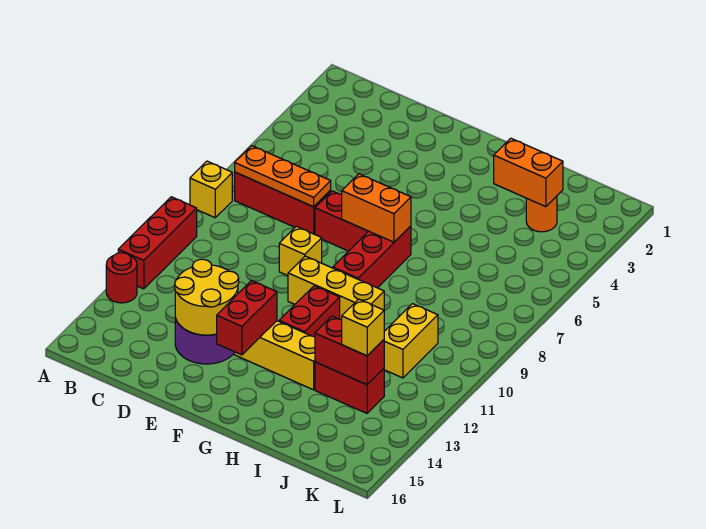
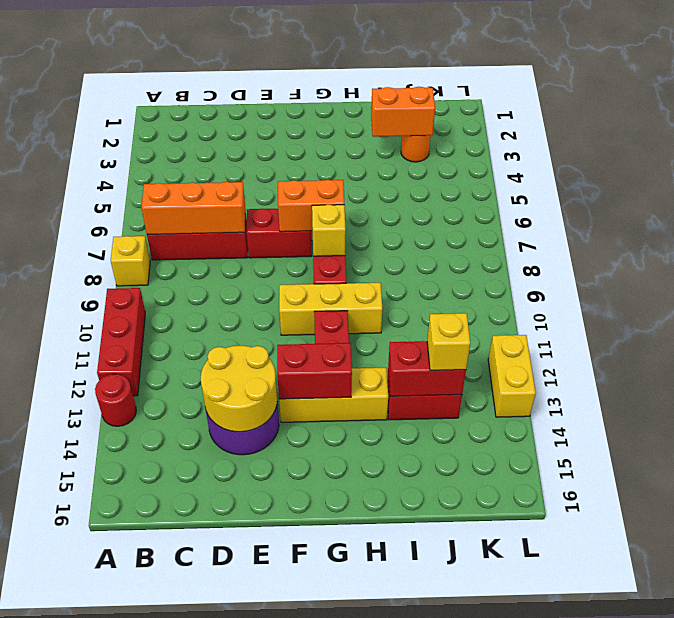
orange plate B7:D7 level 2 -> orange brick B7:D7 level 2
yellow brick E9 level 1 -> yellow brick G8 level 2
red brick F13:F14 level 2 -> red brick F13:G13 level 2
yellow brick J10:J11 level 1 -> yellow brick L12:L13 level 1

